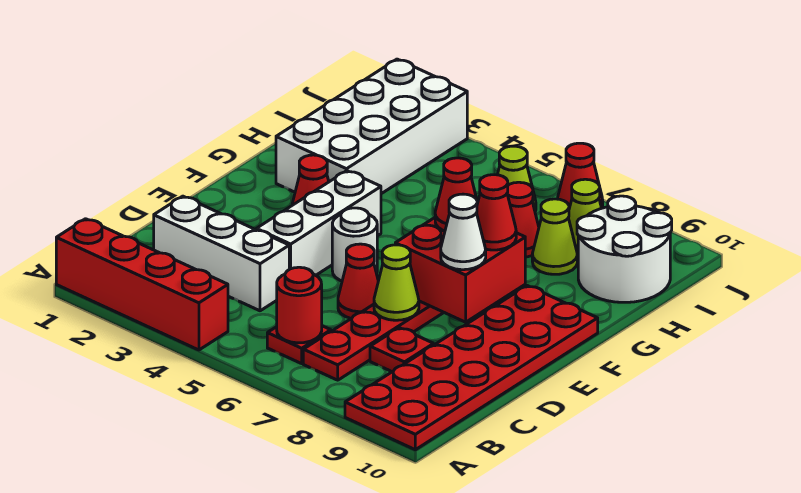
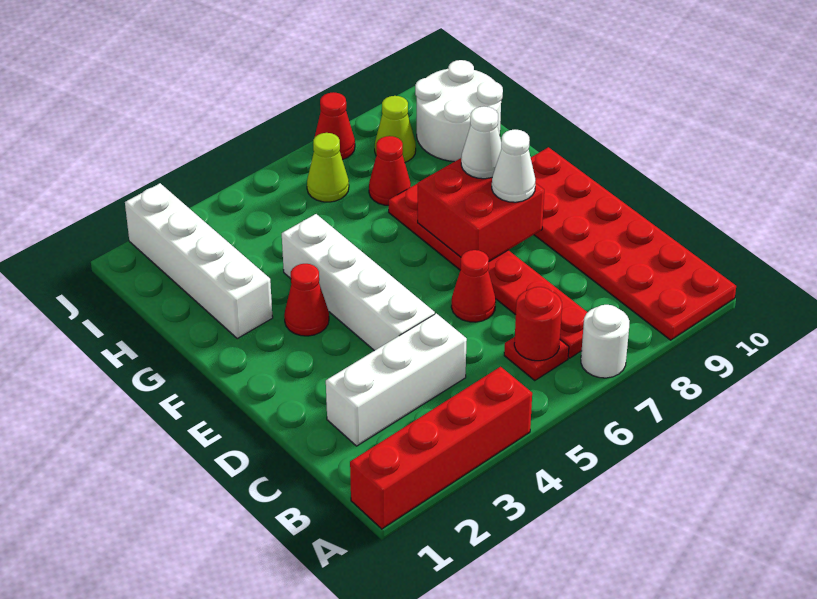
red plate C8 level 1 -> none
white brick D4:F4 level 1 -> white brick D4:G4 level 1
lime cone D7 level 2 -> none
white round brick E5 level 1 -> white round brick A7 level 1
red cone F7 level 3 -> none
red cone F8 level 3 -> white cone F8 level 3
white brick G2:J3 level 1 -> white brick G2:J2 level 1
lime cone H8 level 1 -> none

